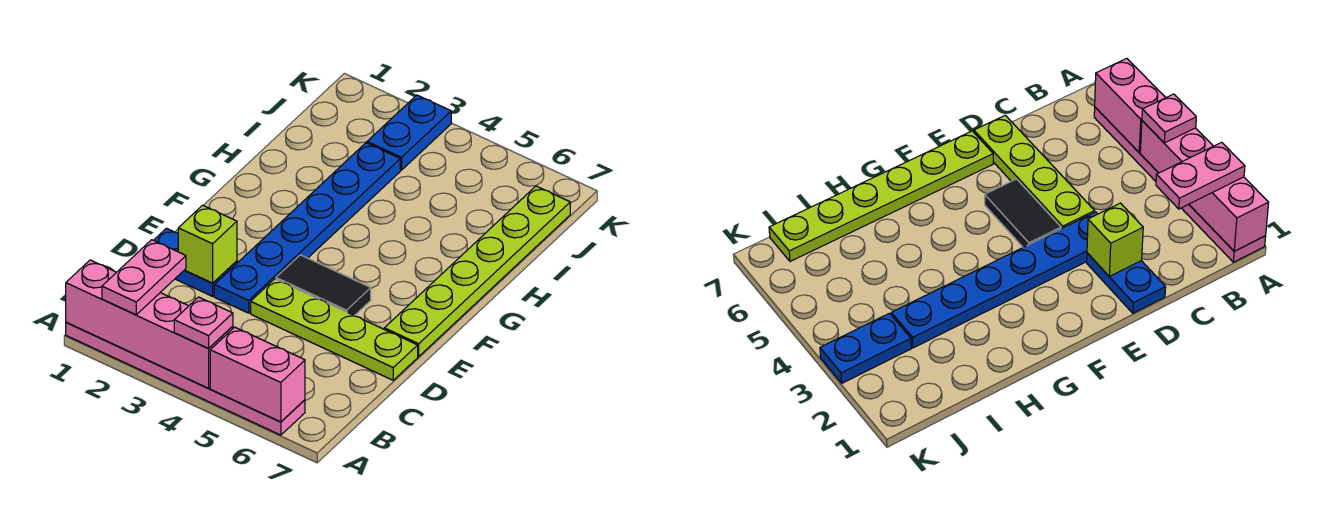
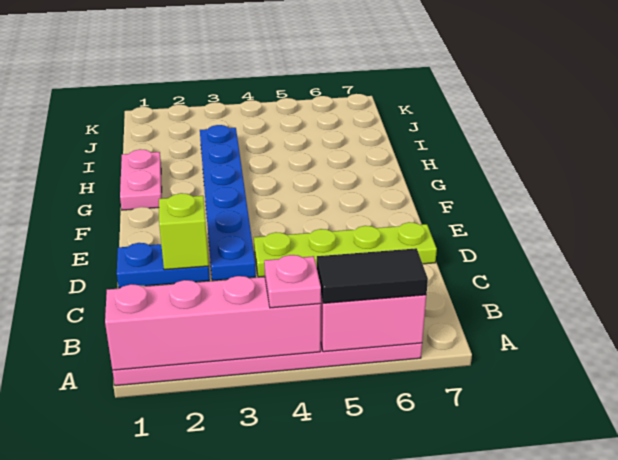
pink plate A2:B2 level 3 -> pink plate G1:H1 level 1
black tile E4:E5 level 1 -> black tile A5:A6 level 3
lime plate E7:J7 level 1 -> none
blue plate J3:K3 level 1 -> none

